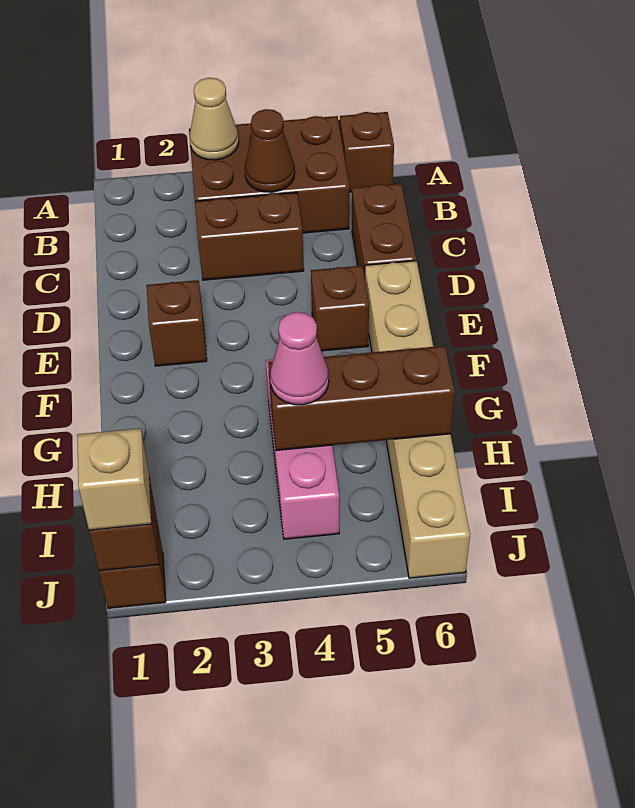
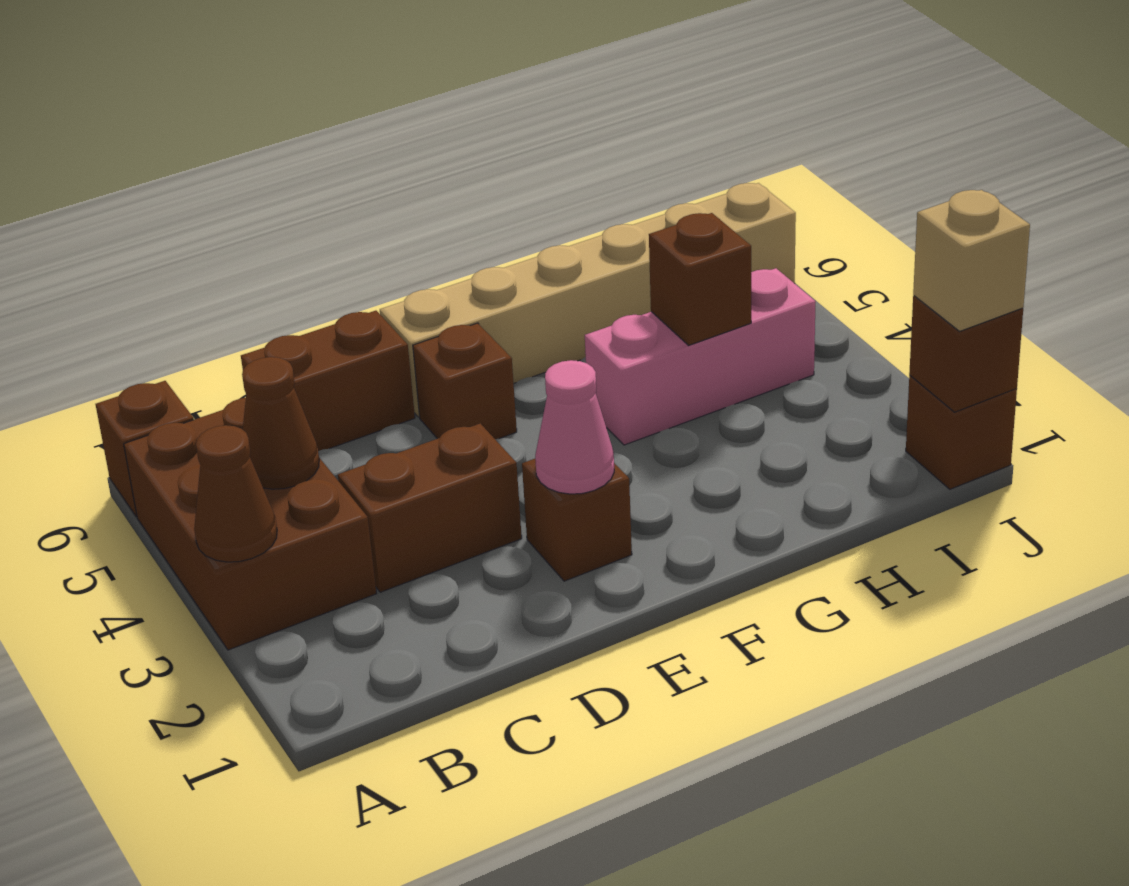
tan cone A3 level 2 -> brown cone A3 level 2
brown brick C3:C4 level 1 -> brown brick C3:D3 level 1
brown brick H4:H6 level 2 -> brown brick H4 level 2
pink cone H4 level 3 -> pink cone E2 level 2

